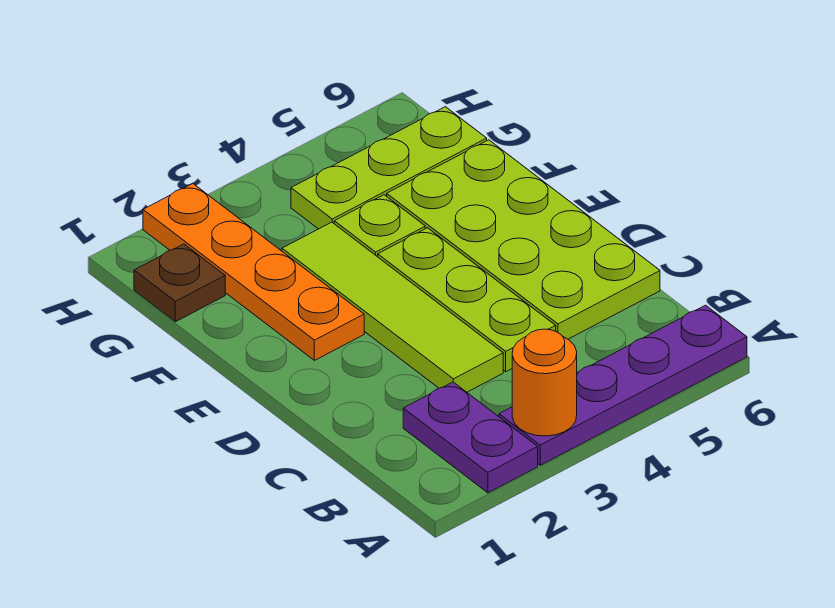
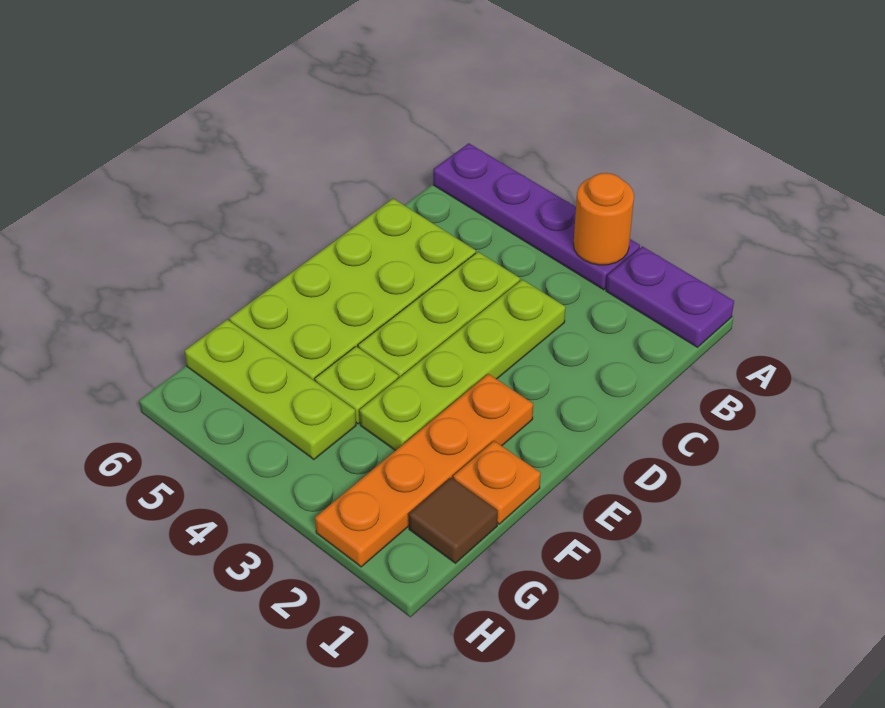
purple plate A2:B2 level 1 -> purple plate A1:A2 level 1
lime tile C3:F3 level 1 -> lime plate C3:F3 level 1
none -> orange plate F1 level 1
brown plate G1 level 1 -> brown tile G1 level 1

